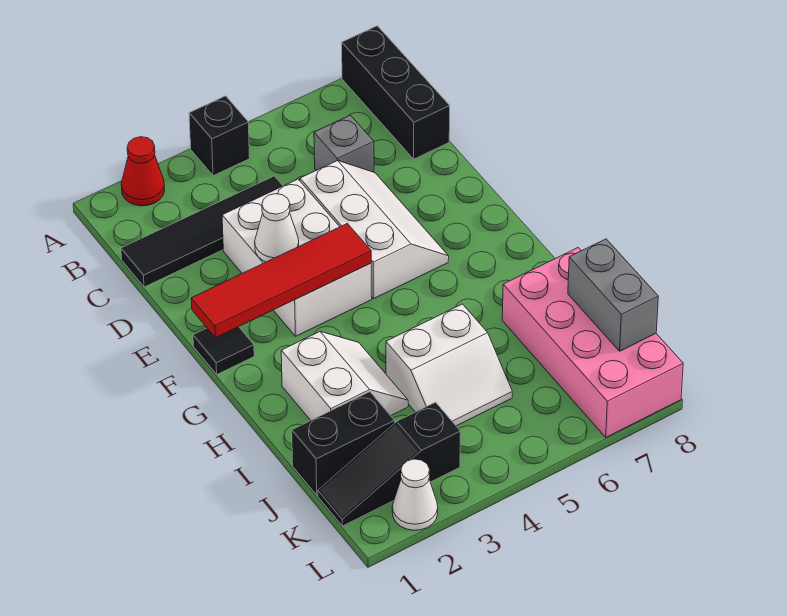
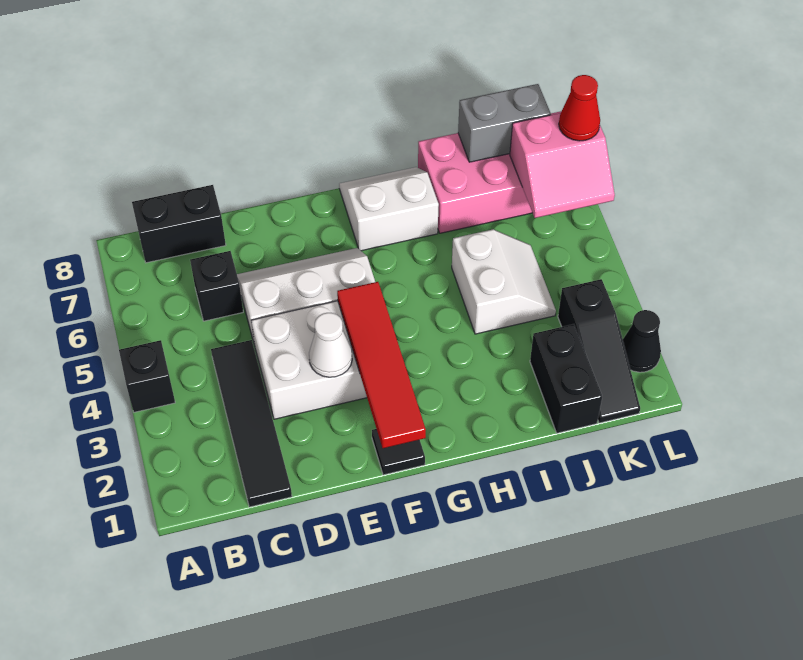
red cone A2 level 1 -> red cone L7 level 3
black brick A8:C8 level 1 -> black brick B8:C8 level 1
grey brick C6 level 1 -> black brick C6 level 1
white slope H2:I3 level 1 top 2 -> white slope G7:H8 level 1 top 7
none -> pink slope K6:L7 level 2 top 7
white cone L2 level 1 -> black cone L2 level 1

